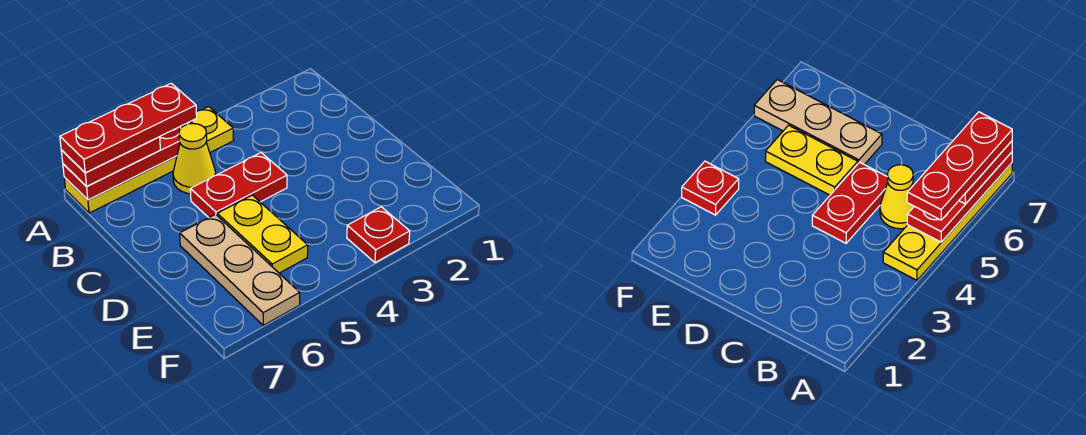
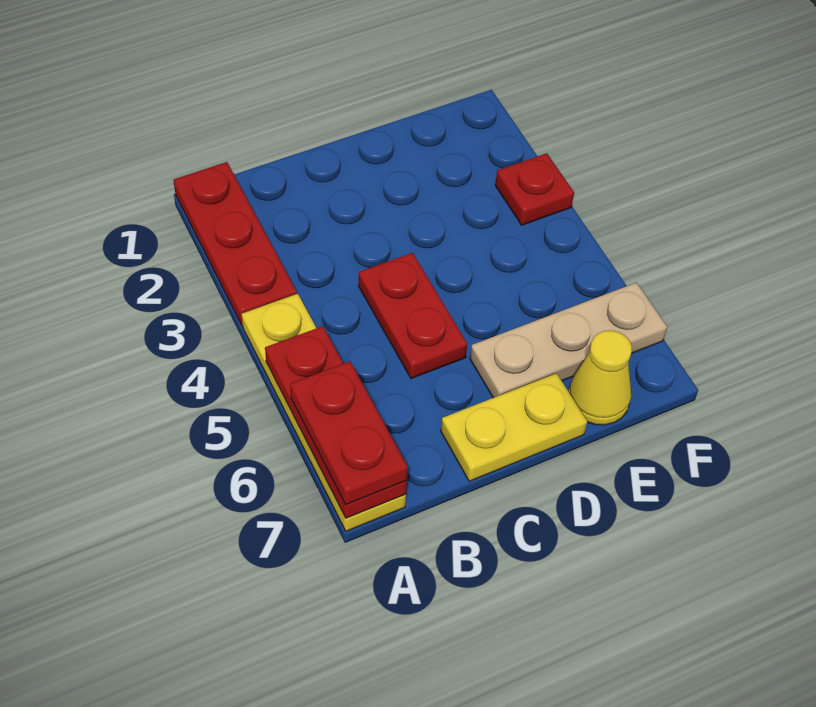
red plate A5:A7 level 4 -> red plate A1:A3 level 1
yellow cone B5 level 1 -> yellow cone E7 level 1
yellow plate D5:E5 level 1 -> yellow plate C7:D7 level 1

